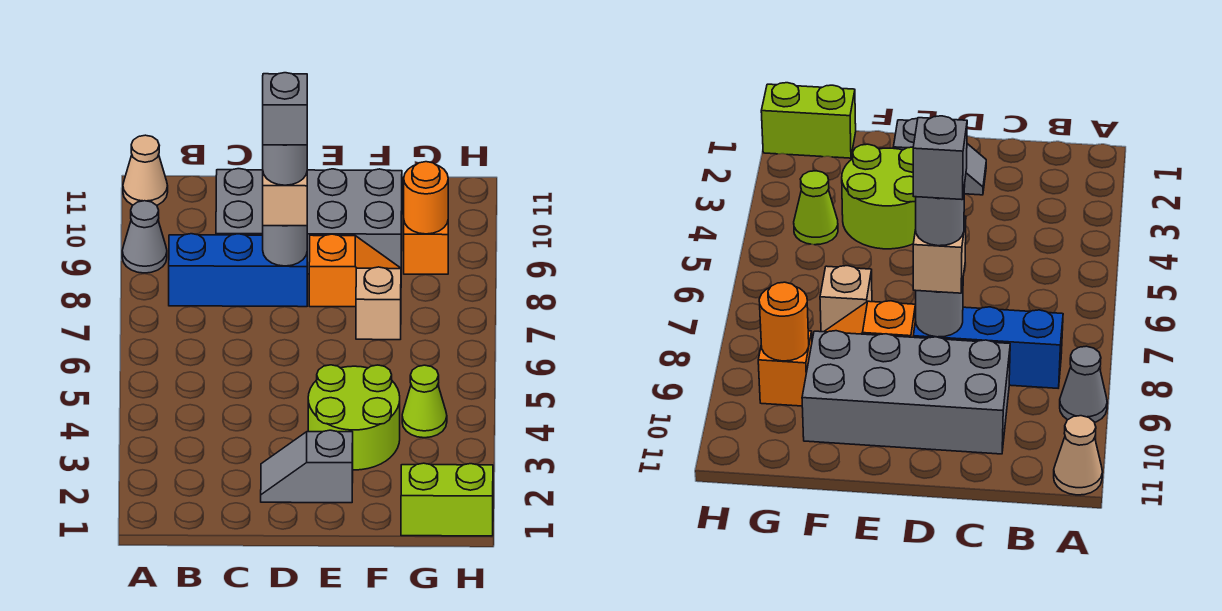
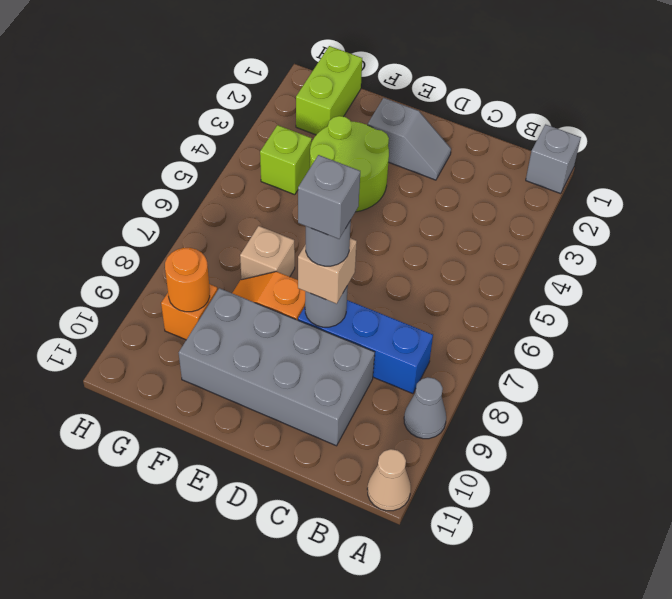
none -> grey brick A1 level 1
lime brick G1:H1 level 1 -> lime brick G1:G2 level 1
lime cone G4 level 1 -> lime brick G4 level 1

